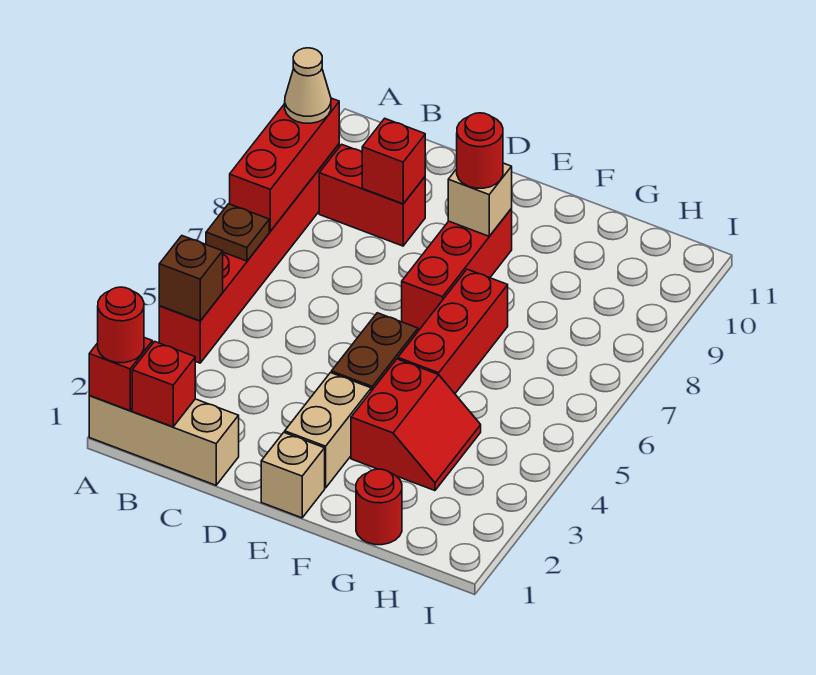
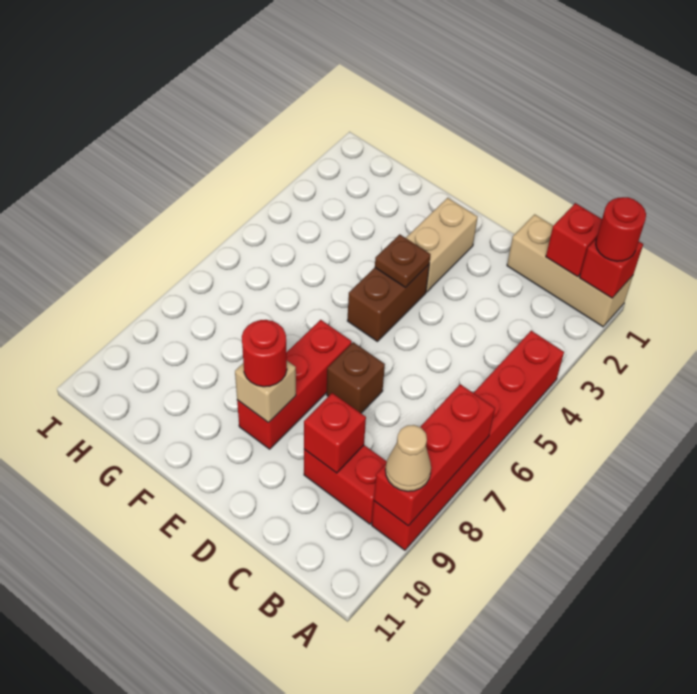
brown brick A4 level 2 -> brown brick D7 level 1
brown plate A6 level 2 -> brown plate E4 level 2
tan brick E1 level 1 -> none
red slope F3:G4 level 1 top F -> none
red brick F5:F7 level 1 -> none
red round brick G1 level 1 -> none

